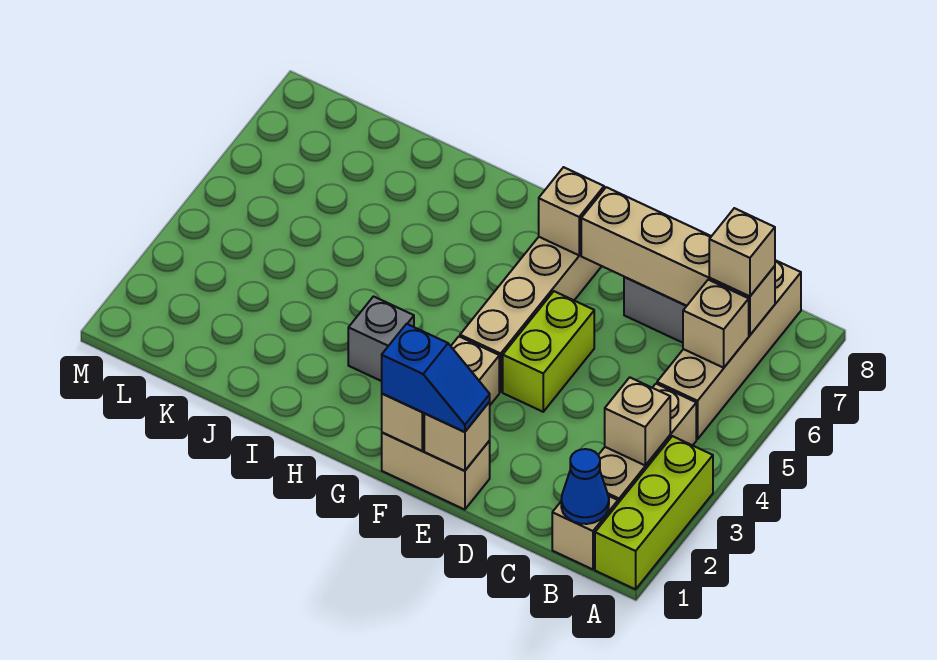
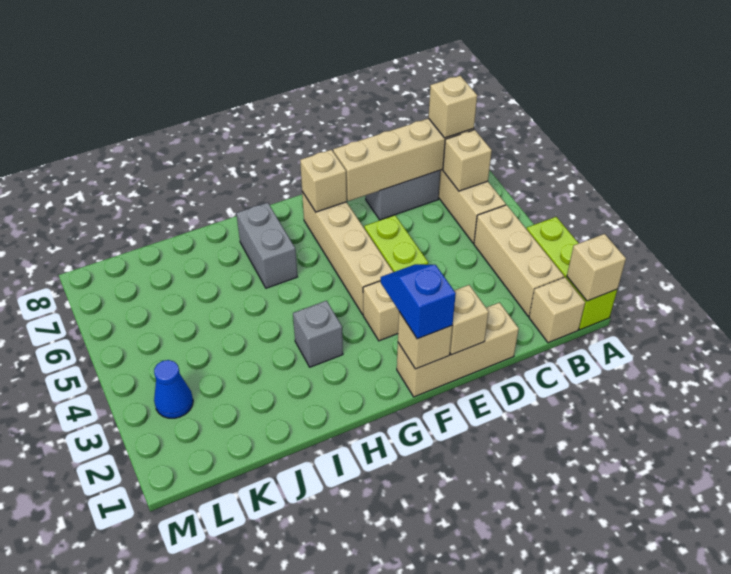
blue cone B1 level 2 -> blue cone L3 level 1
tan brick B3 level 2 -> tan brick A1 level 2
tan brick E1:F1 level 1 -> tan brick D1:F1 level 1
blue slope E1:F1 level 3 top F -> blue slope F1:F2 level 3 top 1
none -> grey brick H6:H7 level 1

